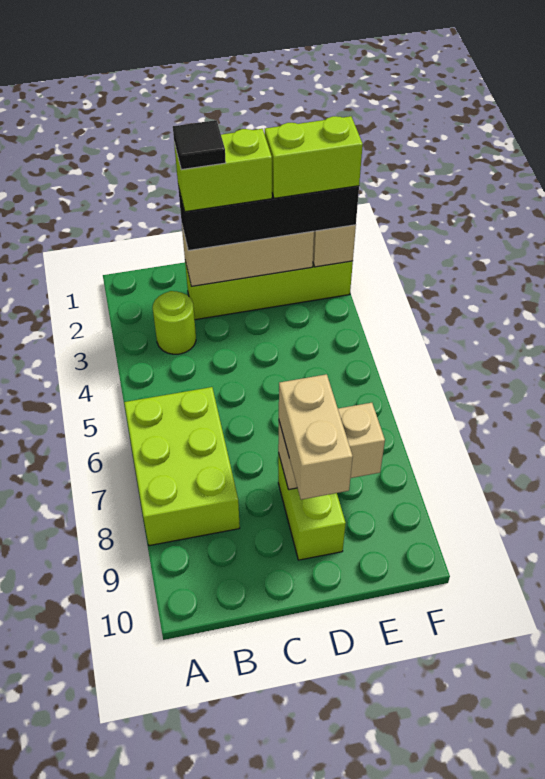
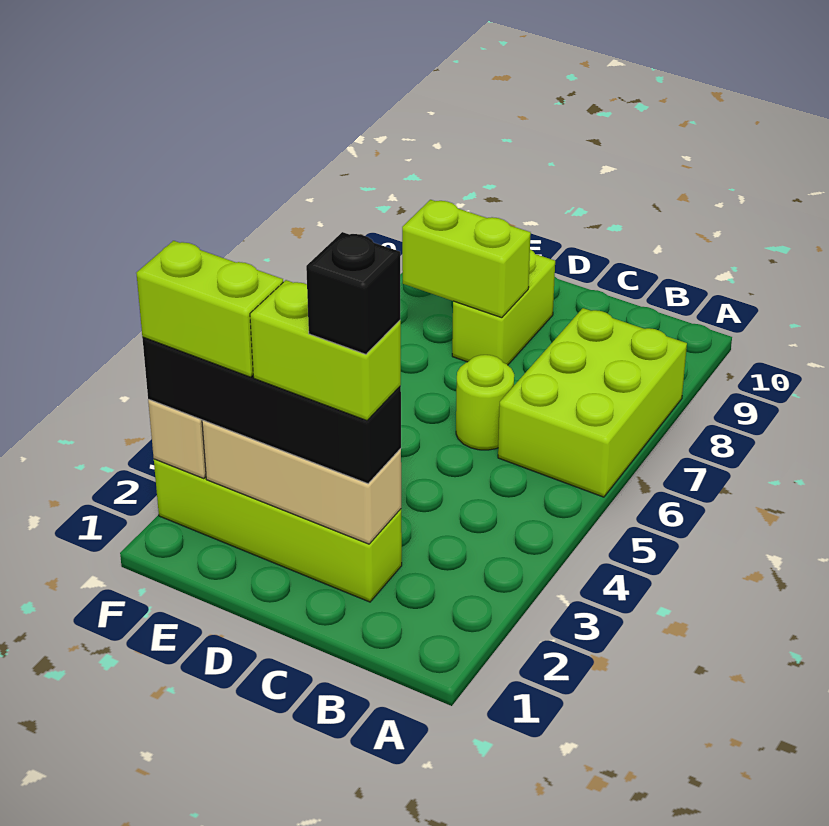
lime round brick B3 level 1 -> lime round brick C6 level 1
black tile C2 level 5 -> black brick C2 level 5
tan brick D8:E8 level 2 -> lime brick D8:E8 level 2
tan brick D8:D9 level 3 -> none

